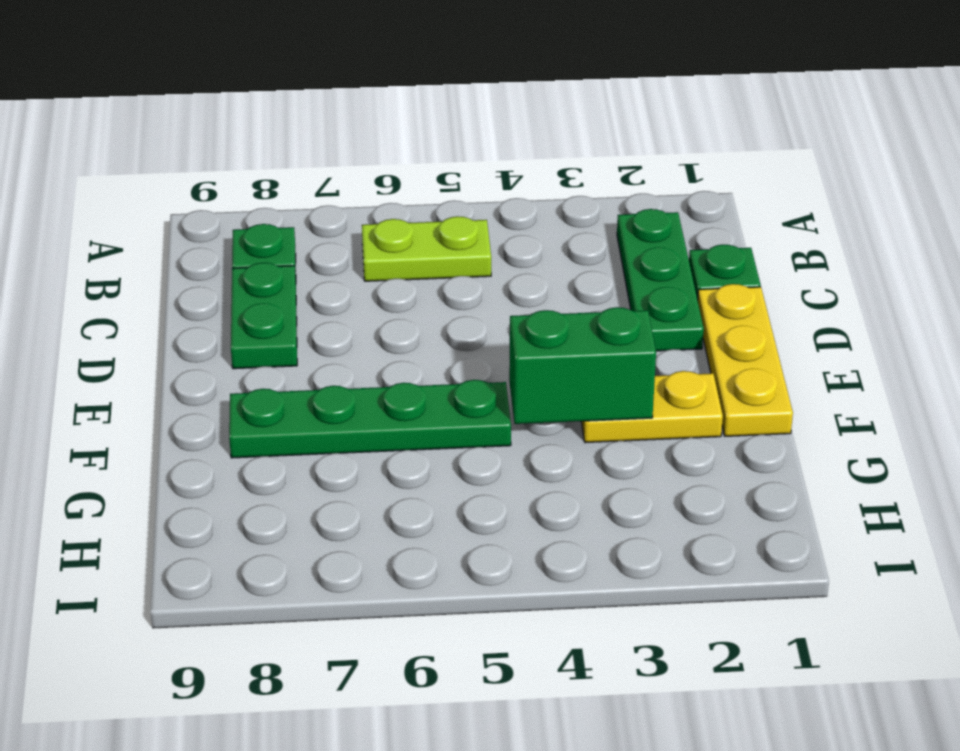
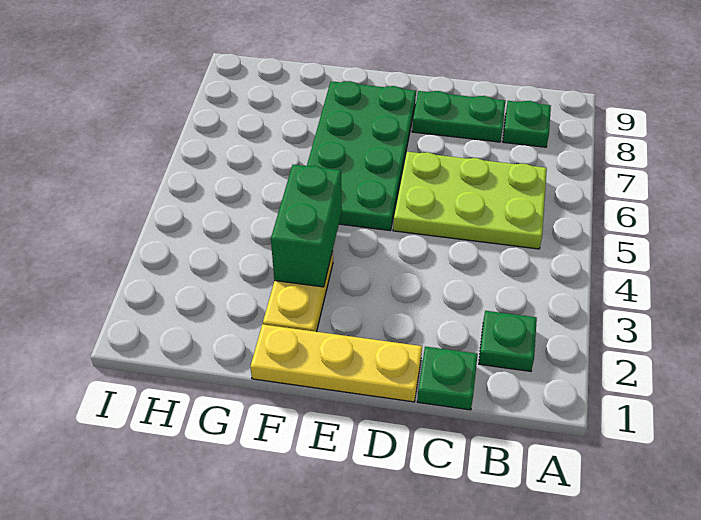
green plate B2:D2 level 1 -> green plate B2 level 1
lime plate B5:B6 level 1 -> lime plate B5:D6 level 1
green plate F5:F8 level 1 -> green plate E5:F8 level 1

